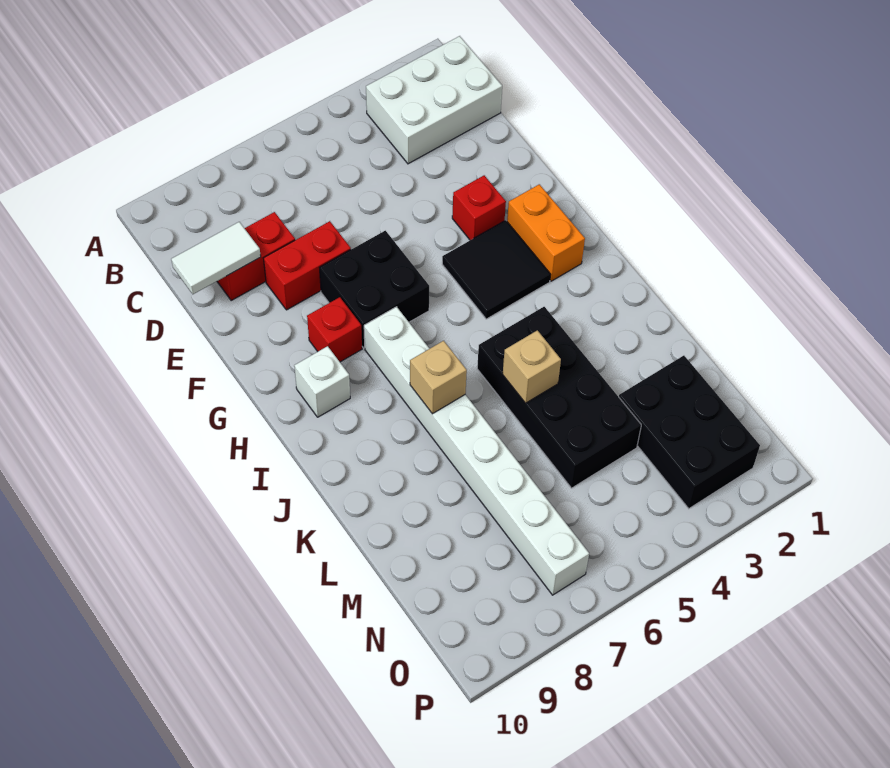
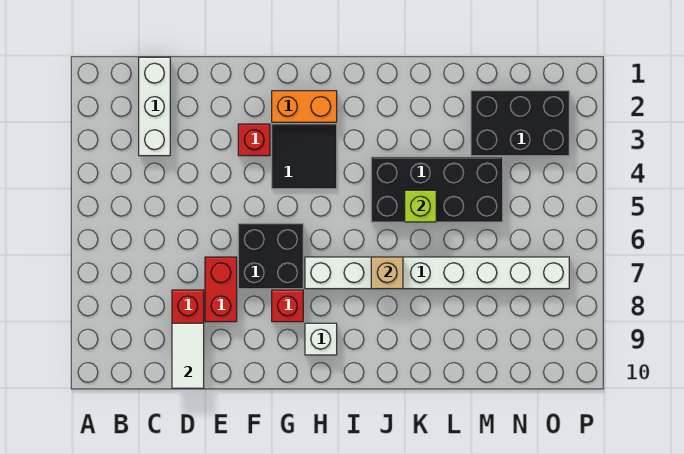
white brick B1:C3 level 1 -> white brick C1:C3 level 1
tan brick K5 level 2 -> lime brick K5 level 2

